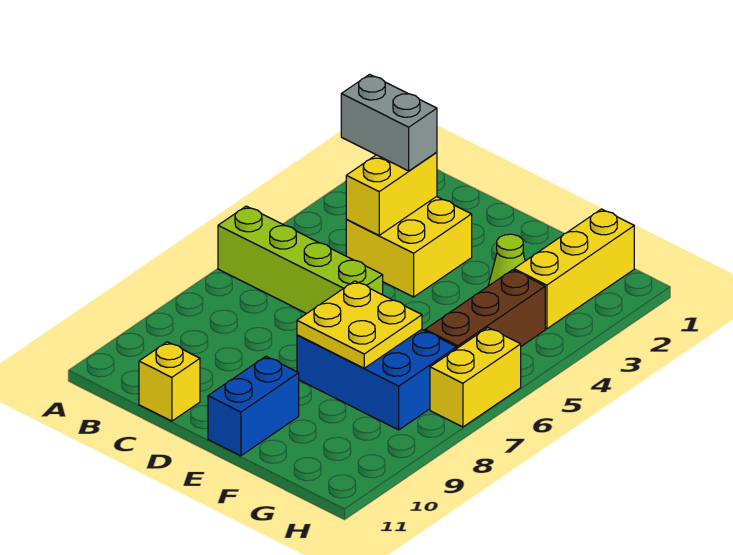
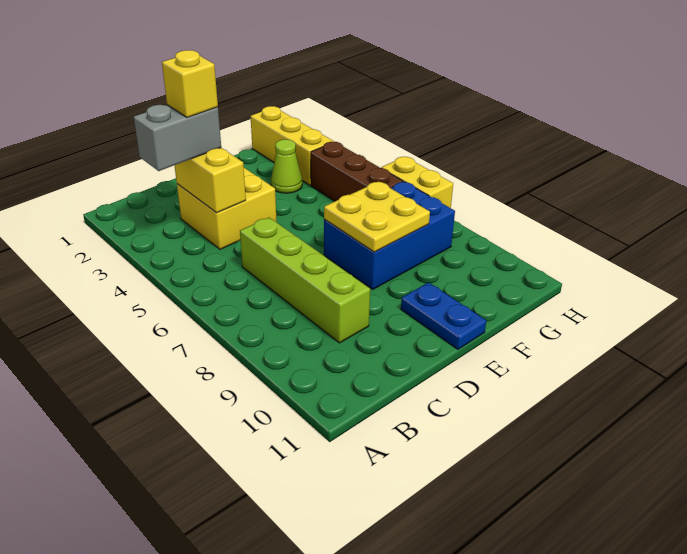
lime brick A6:D6 level 1 -> lime brick C6:C9 level 1
yellow brick C11 level 1 -> yellow brick C3 level 4
blue brick E10:E11 level 1 -> blue plate E10:E11 level 1

